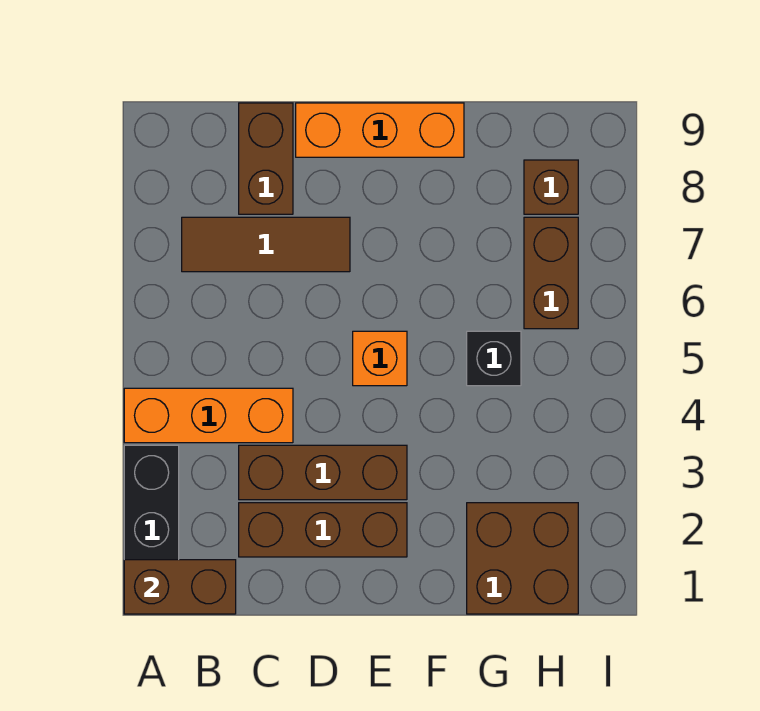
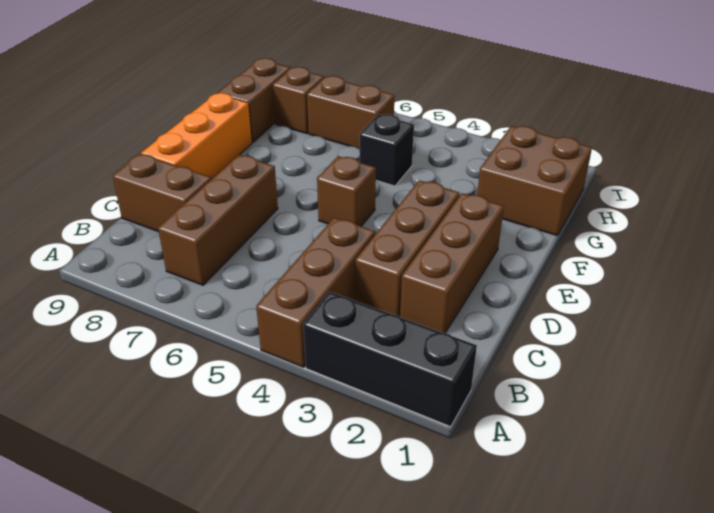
brown brick A1:B1 level 2 -> brown brick G9:H9 level 1
orange brick A4:C4 level 1 -> brown brick A4:C4 level 1
brown tile B7:D7 level 1 -> brown brick B7:D7 level 1
orange brick E5 level 1 -> brown brick E5 level 1

